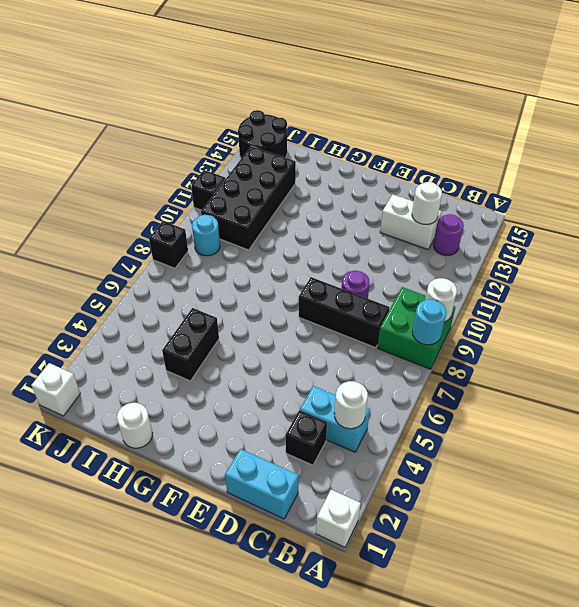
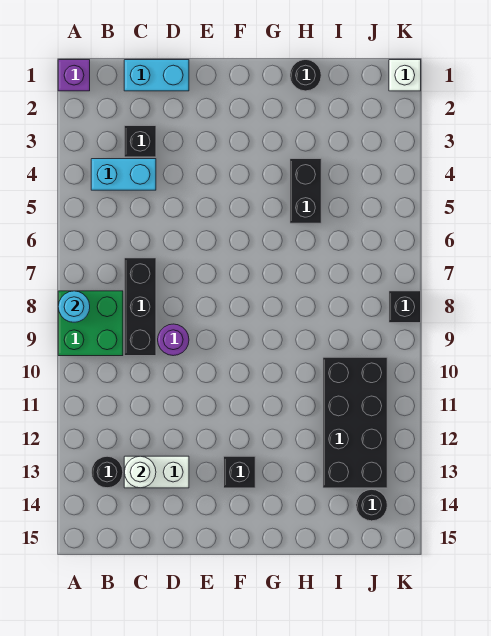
white brick A1 level 1 -> purple brick A1 level 1
white round brick A9 level 2 -> none
white round brick B4 level 2 -> none
purple round brick B13 level 1 -> black round brick B13 level 1
black brick C8:E8 level 1 -> black brick C7:C9 level 1
white round brick H1 level 1 -> black round brick H1 level 1
cyan round brick J9 level 1 -> none
black round brick J14:K15 level 1 -> black round brick J14 level 1
black brick K11 level 1 -> black brick F13 level 1

